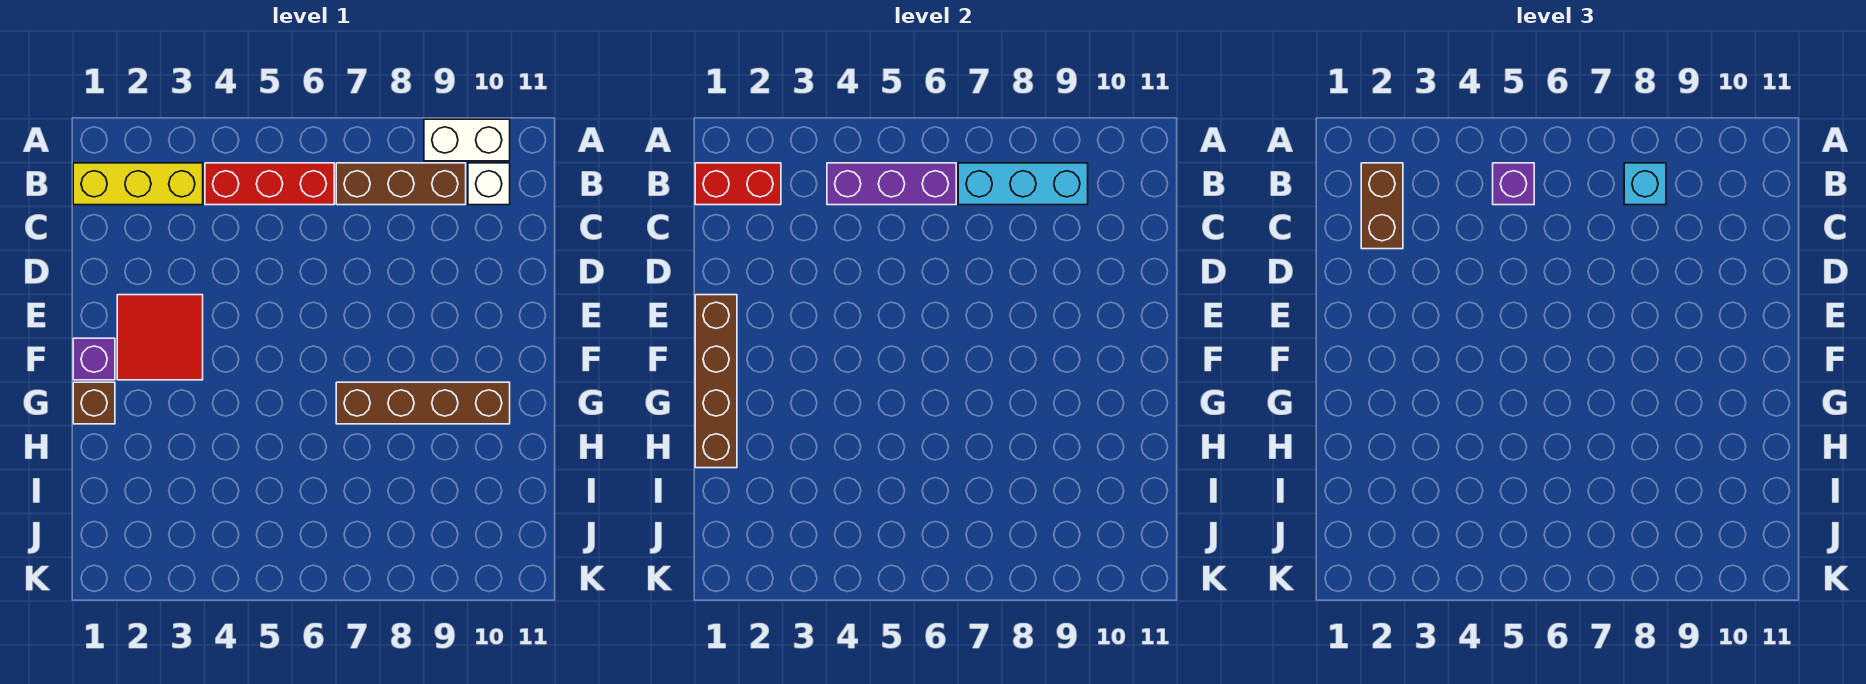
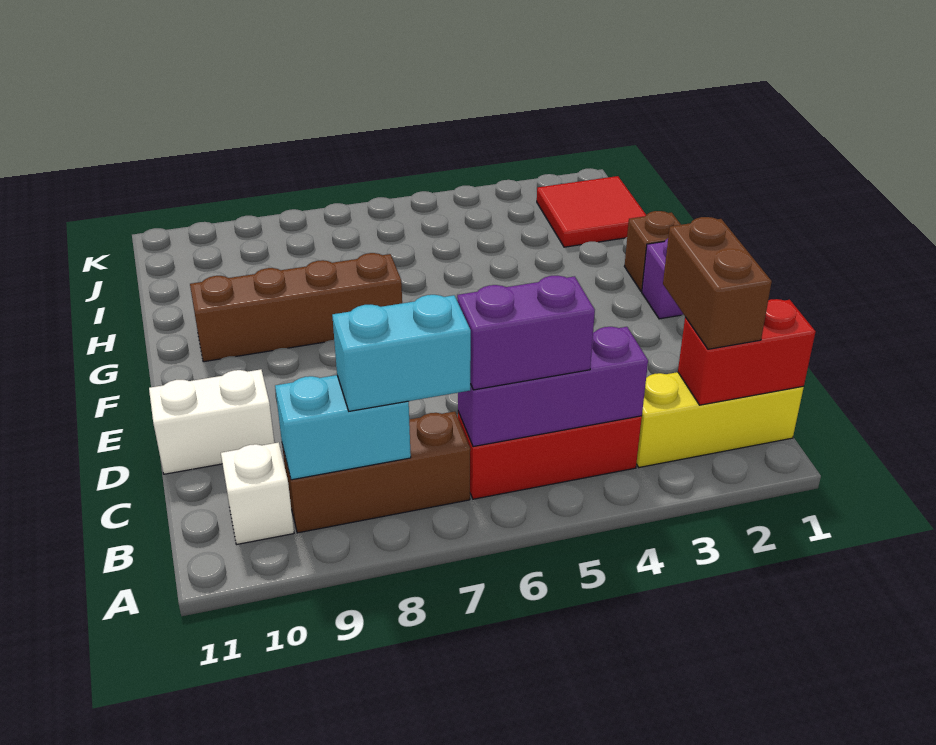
white brick A9:A10 level 1 -> white brick D10:D11 level 1
purple brick B5 level 3 -> purple brick B5:B6 level 3
cyan brick B7:B9 level 2 -> cyan brick B8:B9 level 2
cyan brick B8 level 3 -> cyan brick B7:B8 level 3
brown brick E1:H1 level 2 -> none
red tile E2:F3 level 1 -> red tile I1:J2 level 1

